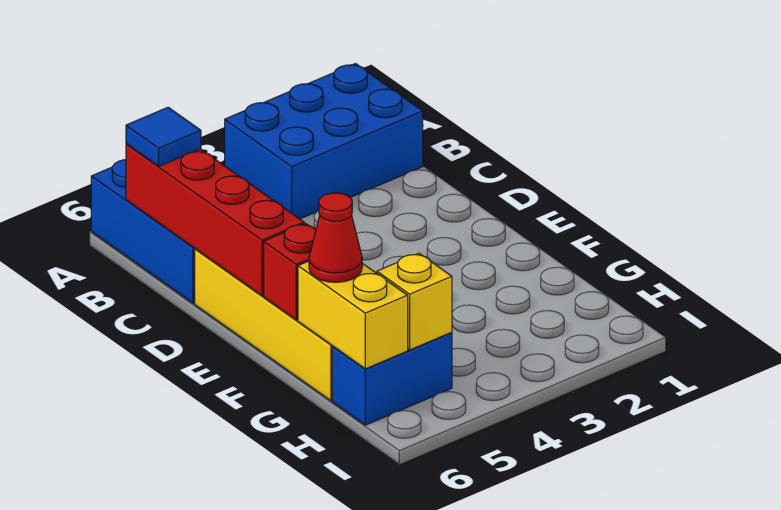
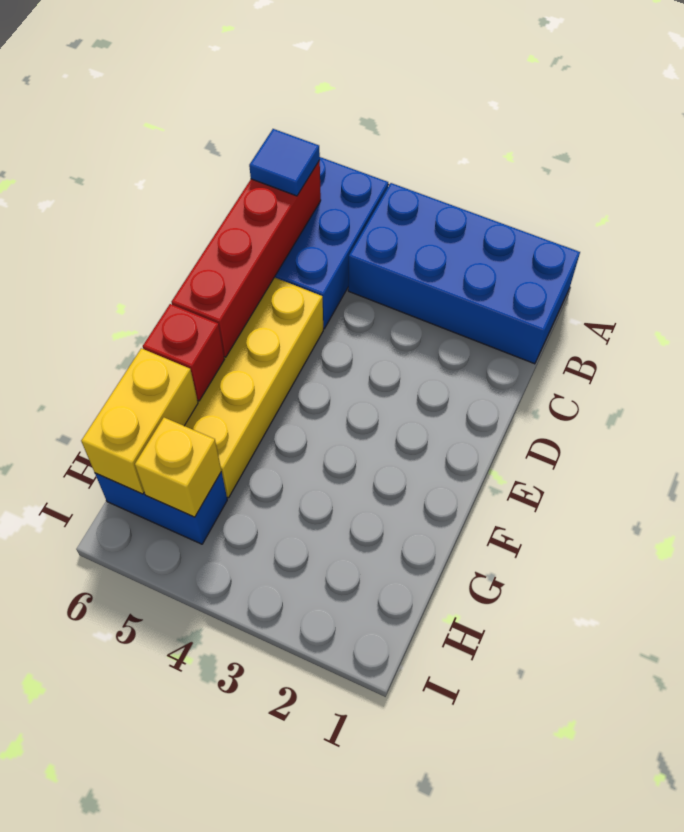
blue brick A1:B3 level 1 -> blue brick A1:B4 level 1
red cone G6 level 3 -> none

